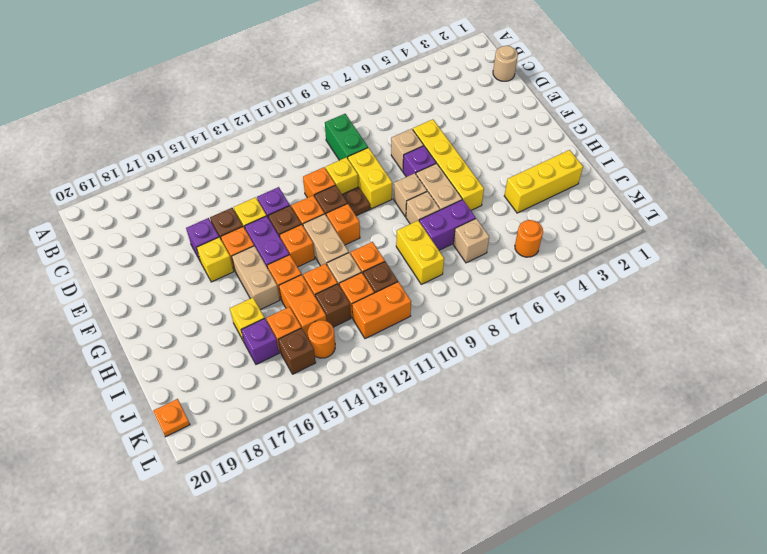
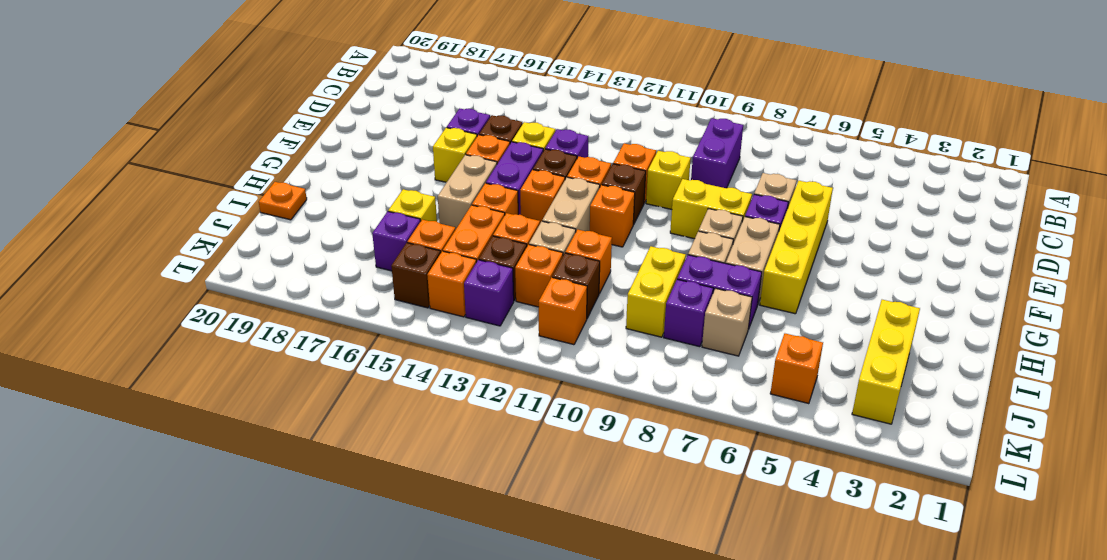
tan round brick C1 level 1 -> none
green brick C9:D9 level 1 -> purple brick C9:D9 level 1
yellow brick E9:F9 level 1 -> yellow brick F8:F9 level 1
brown plate F10 level 1 -> none
yellow brick I2:I4 level 1 -> yellow brick I3:K3 level 1
none -> purple brick J8 level 1
orange round brick K5 level 1 -> orange brick K5 level 1
orange brick K11:K12 level 1 -> orange brick K11 level 1
none -> purple brick K13 level 1
orange round brick K14 level 1 -> orange brick K14 level 1
orange plate K20 level 1 -> orange plate I20 level 1

